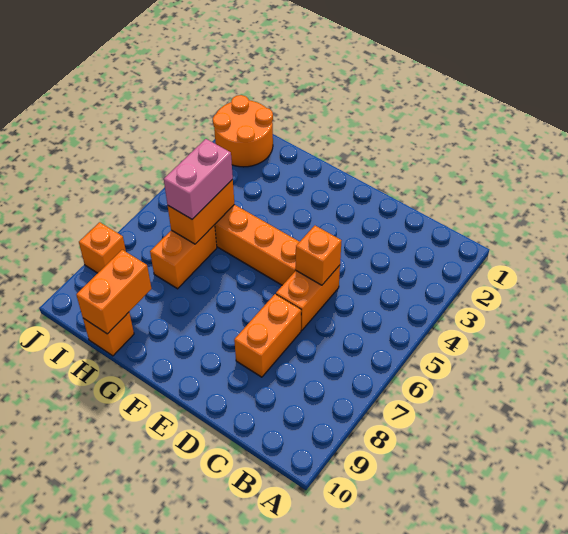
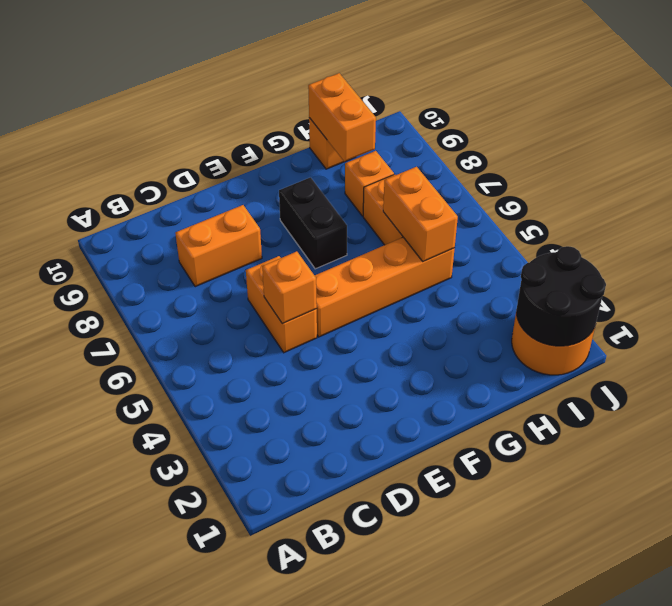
orange brick D7:D8 level 1 -> orange brick C8:D8 level 1
none -> black brick F7:F8 level 1
pink brick H5:H6 level 3 -> none
none -> black round brick I1:J2 level 2
orange brick J8 level 1 -> orange brick H8 level 1

